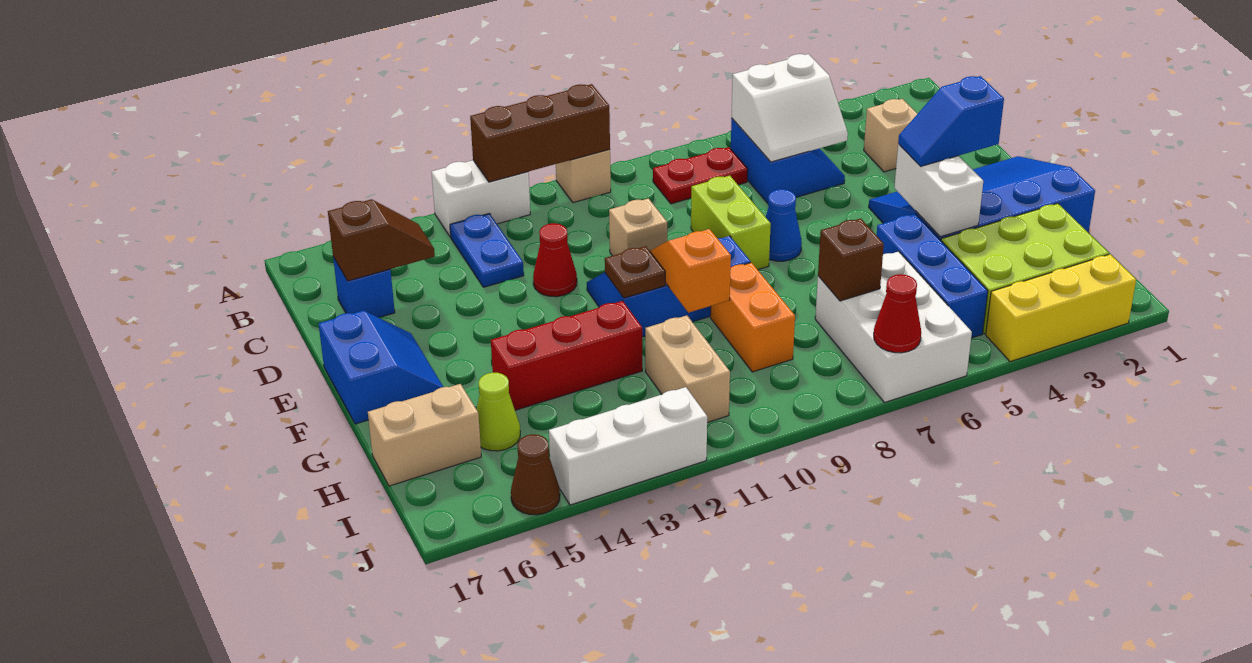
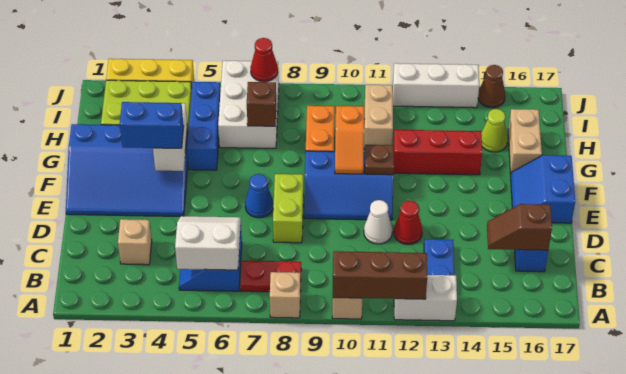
tan brick D10 level 1 -> tan brick A8 level 1
none -> white cone D11 level 1
blue slope F3:F4 level 3 top 3 -> blue brick F3:F4 level 3
tan brick H16:H17 level 1 -> tan brick G16:H16 level 1

